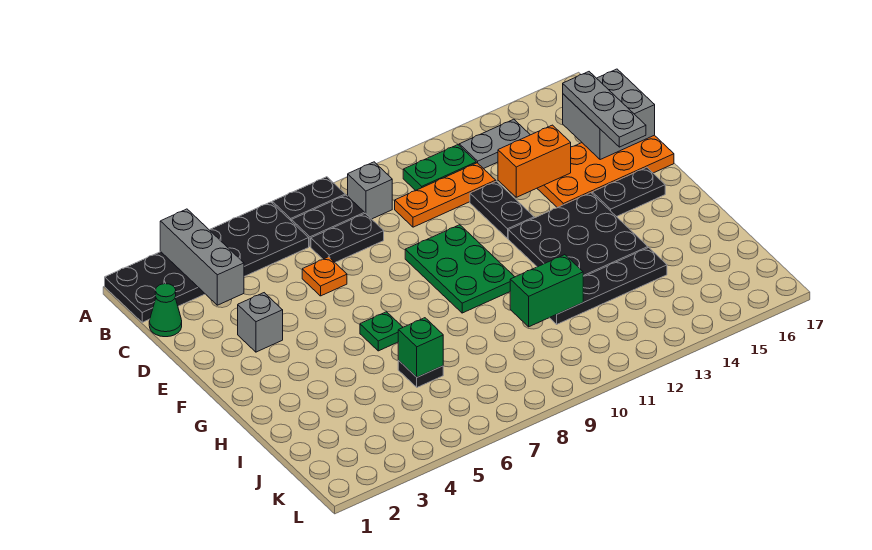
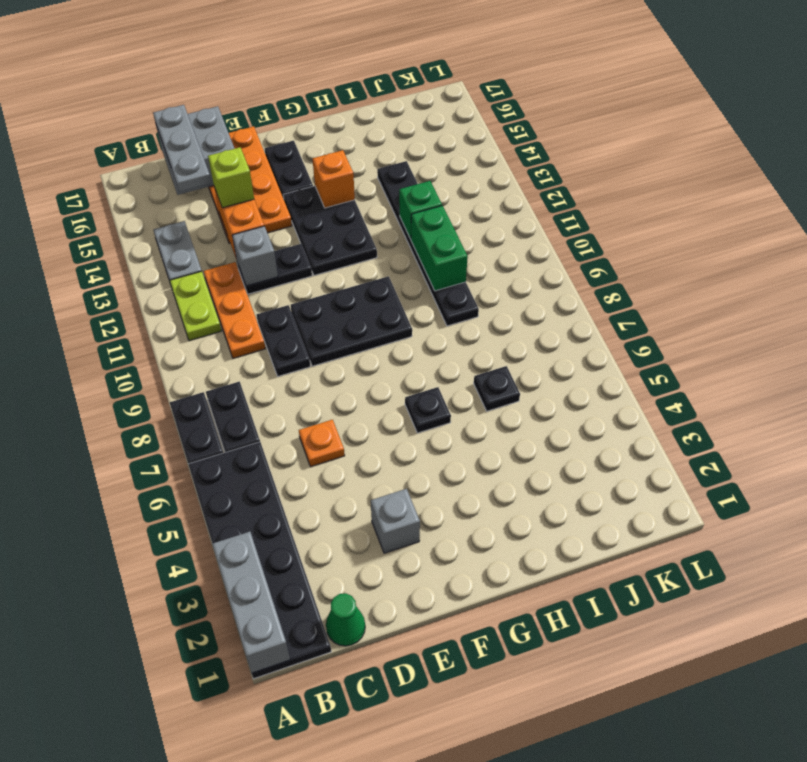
grey brick A3:C3 level 2 -> grey brick A1:A3 level 2
grey brick B9 level 1 -> grey brick D12 level 2
green plate B11:B12 level 1 -> lime plate B11:B12 level 1
black plate C7:C8 level 1 -> black plate D9:D10 level 1
grey plate C16:E16 level 3 -> grey plate C15:C17 level 3
none -> lime brick D14 level 3
green plate E9:G10 level 1 -> black plate E9:G10 level 1
black plate F12:H14 level 1 -> black plate F12:G14 level 1
green plate G6 level 1 -> black plate G6 level 1
none -> orange brick G14 level 2
green brick I6 level 2 -> green brick I12 level 2
black plate I11:I14 level 1 -> black plate I9:I14 level 1

